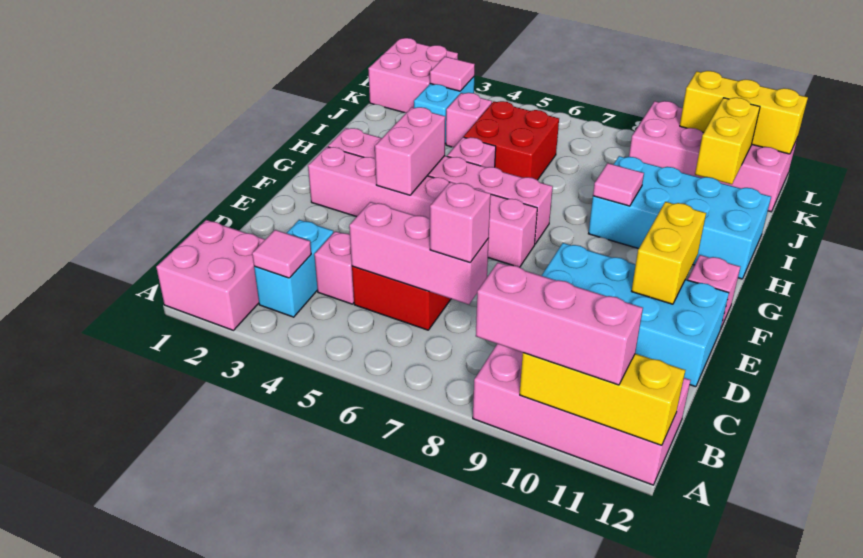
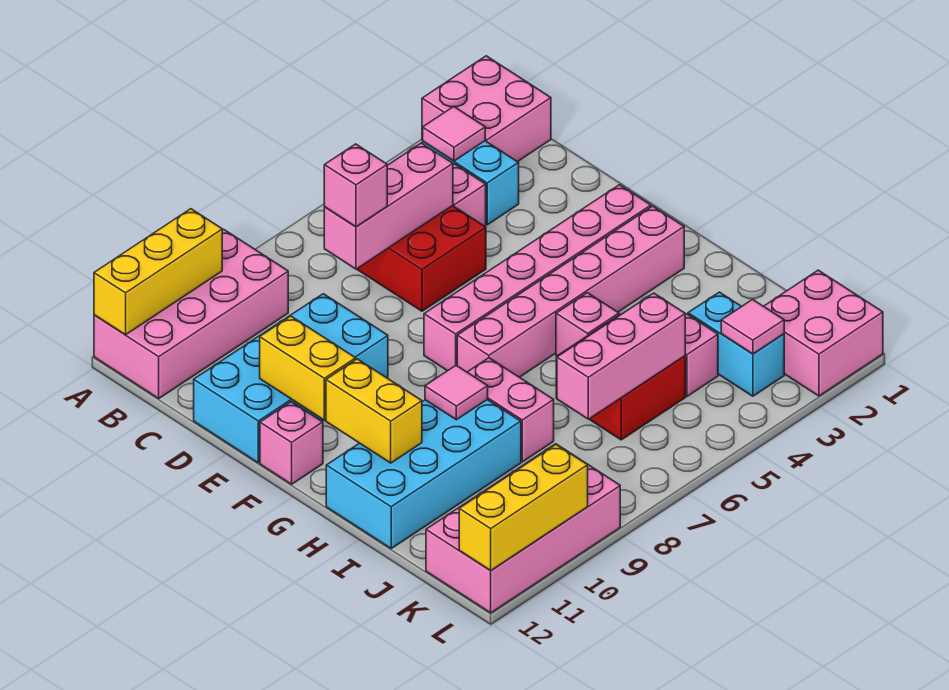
pink brick A9:A11 level 3 -> pink brick J5:J7 level 2
pink brick F4:G4 level 2 -> pink brick H8:I8 level 1
yellow brick J11:K11 level 2 -> yellow brick G11:H11 level 2

